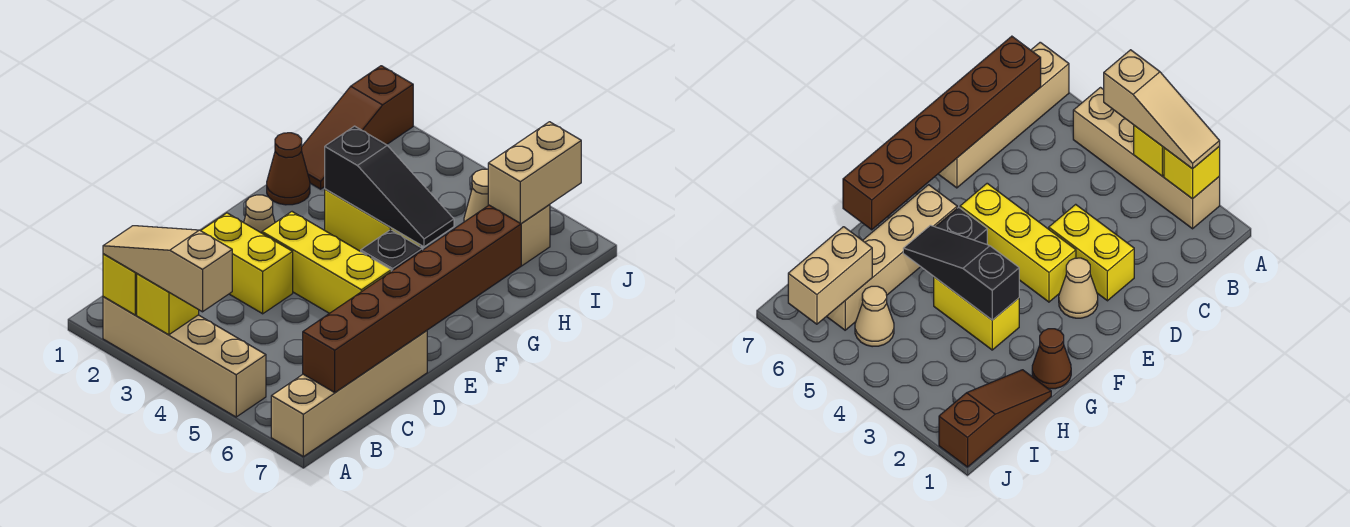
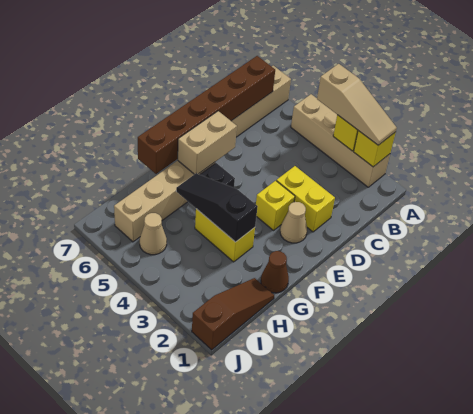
yellow brick E3:E5 level 1 -> yellow brick E3 level 1
tan brick I6:J6 level 2 -> tan brick E6:F6 level 2

